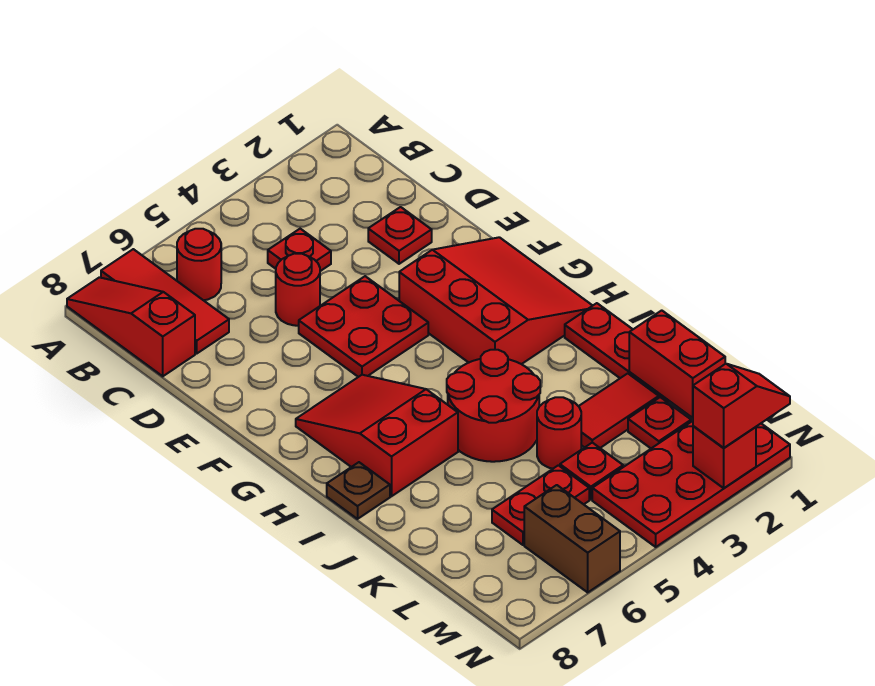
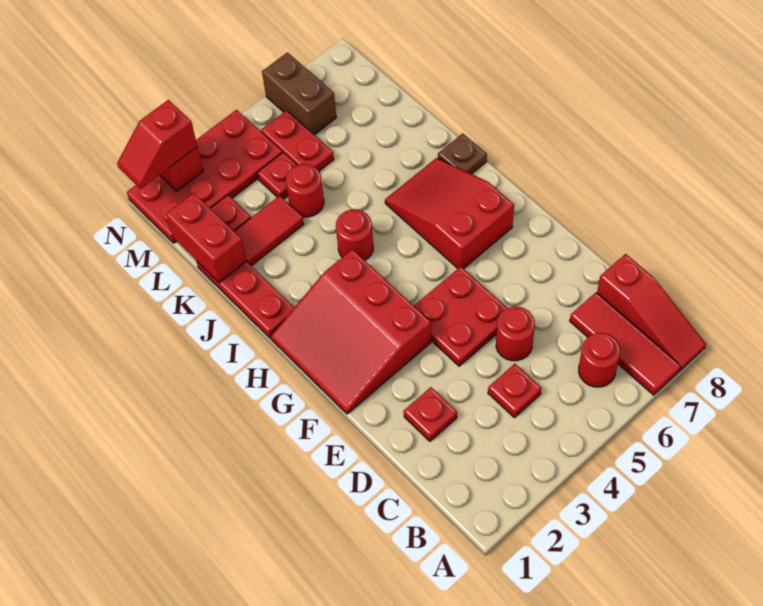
red slope G6:I7 level 1 top I -> red slope G6:I7 level 1 top G
red round brick I4:J5 level 1 -> red round brick I4 level 1
red plate L5:L6 level 1 -> red plate L5:M5 level 1

